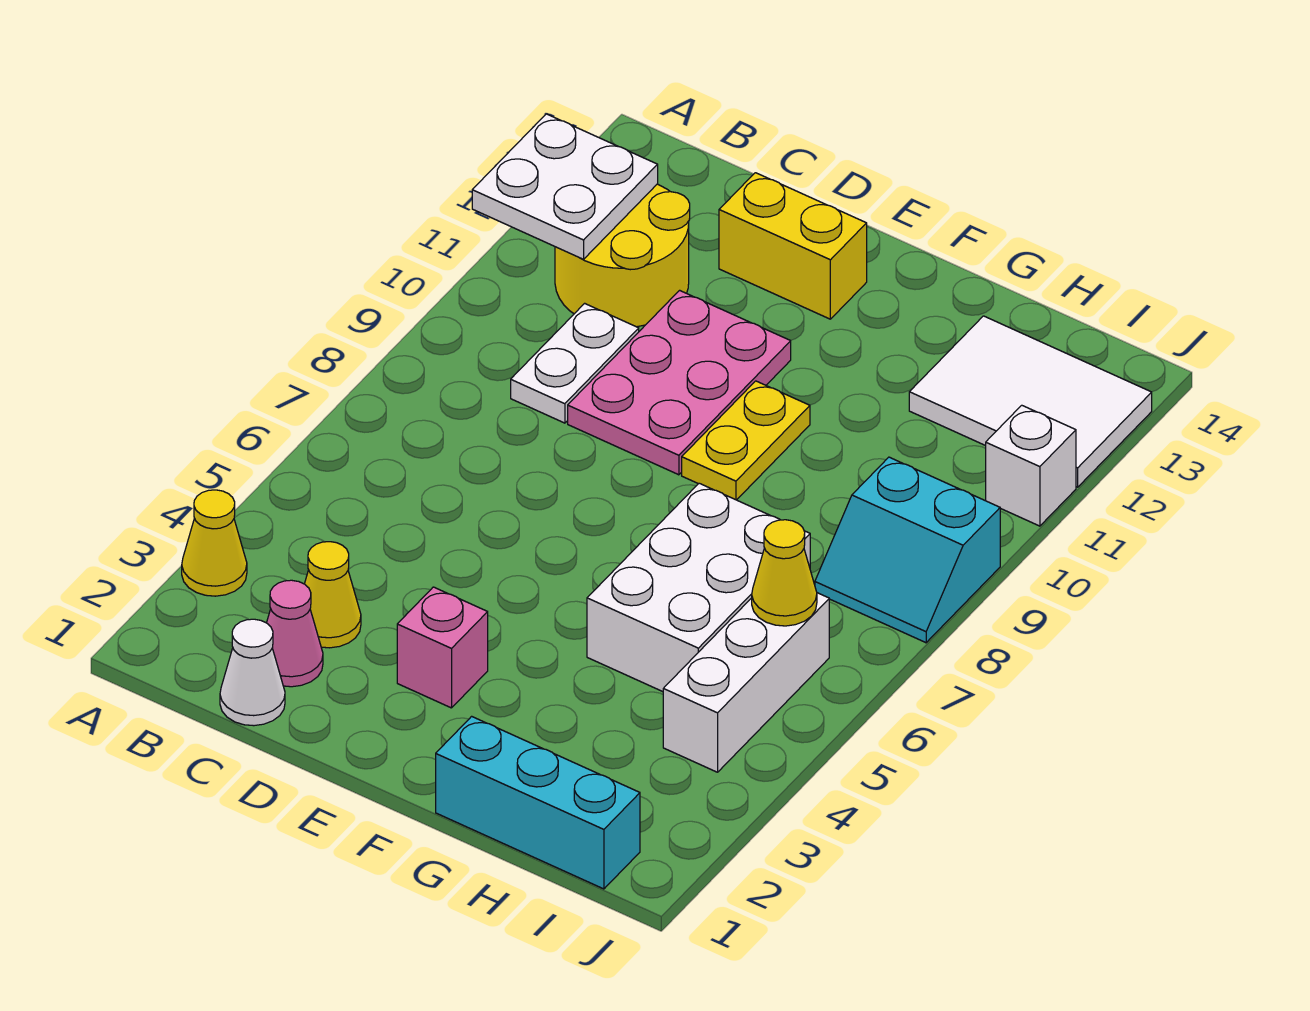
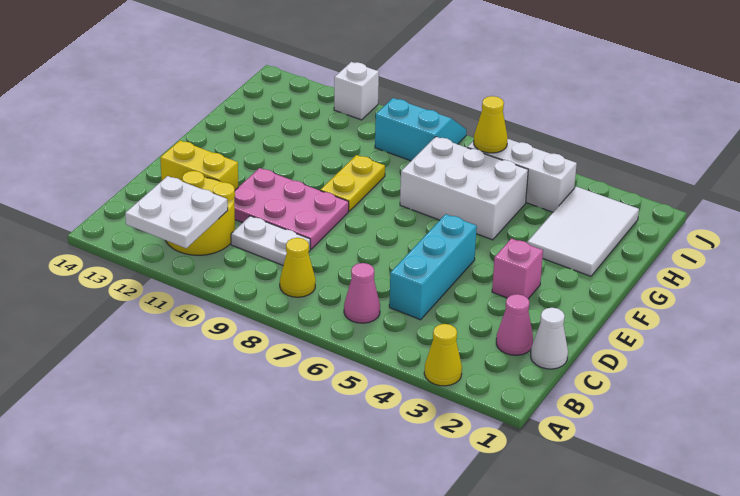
none -> pink cone B6 level 1
yellow cone C3 level 1 -> yellow cone B8 level 1
yellow brick D13:E13 level 1 -> yellow brick D12:D13 level 1
yellow plate F9:F10 level 1 -> yellow plate F9:G9 level 1
cyan brick G1:I1 level 1 -> cyan brick C5:E5 level 1
white tile H12:J13 level 1 -> white tile G2:I3 level 1
cyan slope I8:J9 level 1 top 9 -> cyan slope I8:J9 level 1 top I

